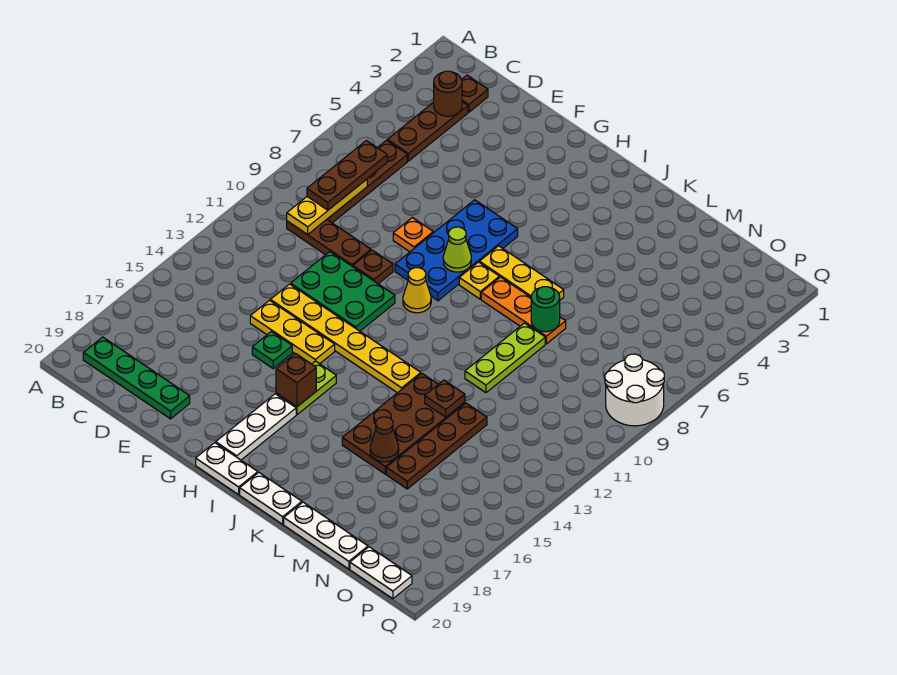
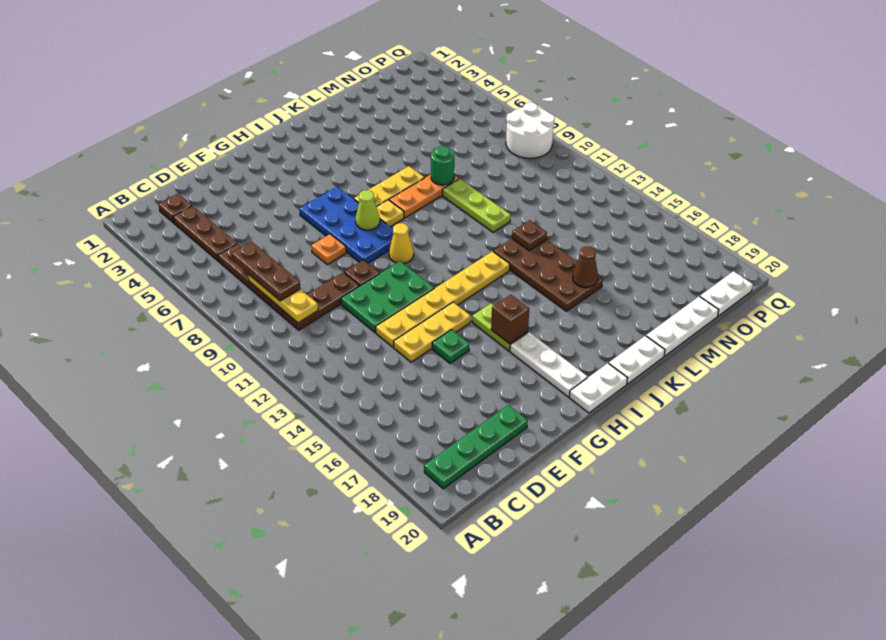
brown round brick C3 level 2 -> none
brown plate M13:M16 level 1 -> none

